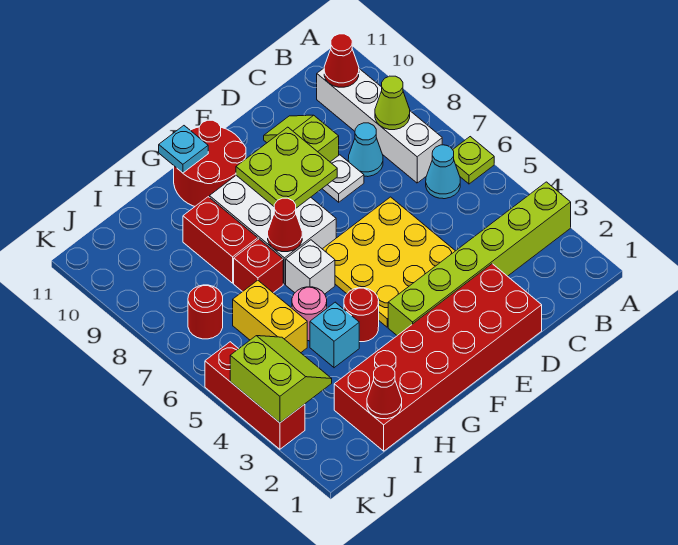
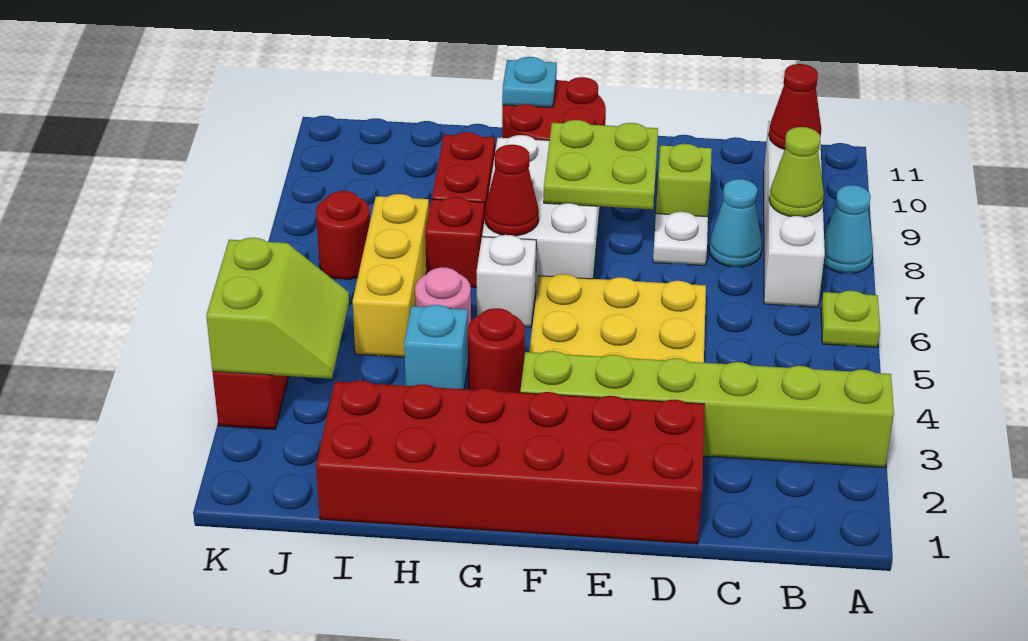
cyan cone B6 level 1 -> cyan cone A8 level 1
red cone I1 level 2 -> none
yellow brick I5:I6 level 1 -> yellow brick I5:I7 level 1

